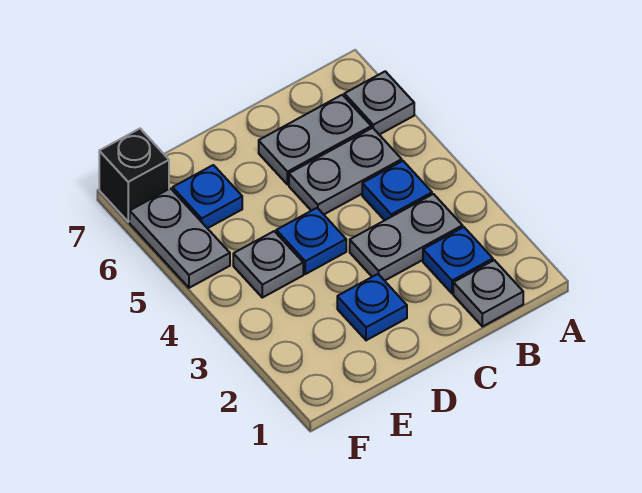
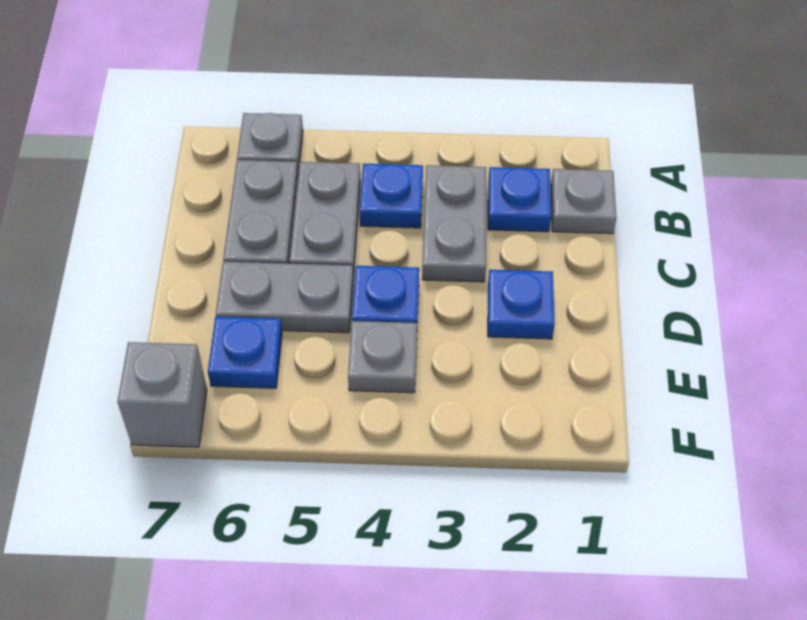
grey plate F5:F6 level 1 -> grey plate D5:D6 level 1
black brick F7 level 1 -> grey brick F7 level 1

